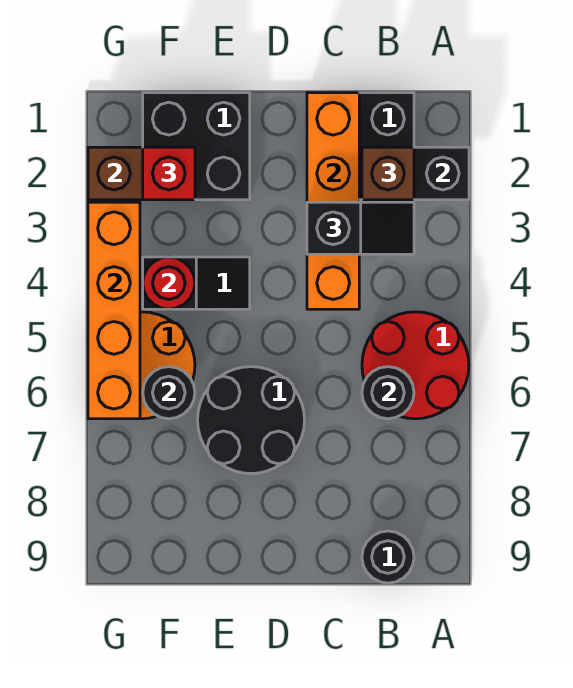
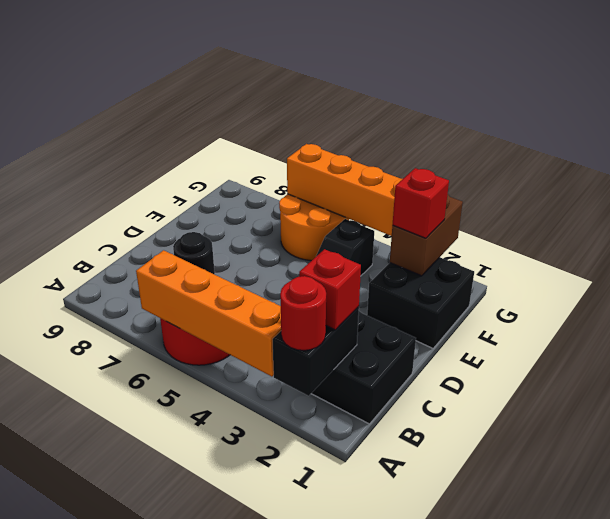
brown brick B2 level 3 -> red brick B2 level 3
black slope B3:C3 level 3 top C -> none
black round brick B9 level 1 -> none
orange brick C1:C4 level 2 -> orange brick A3:A6 level 2
black round brick D6:E7 level 1 -> none
red round brick F4 level 2 -> red round brick A2 level 3
black round brick F6 level 2 -> none

